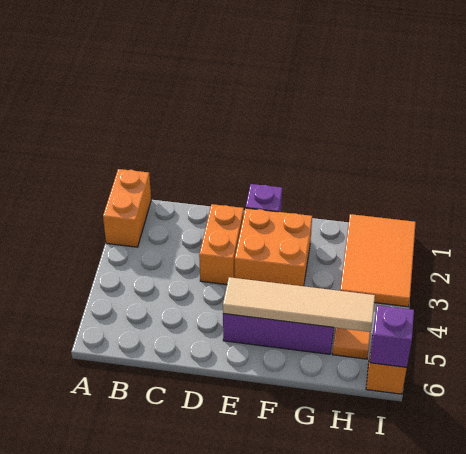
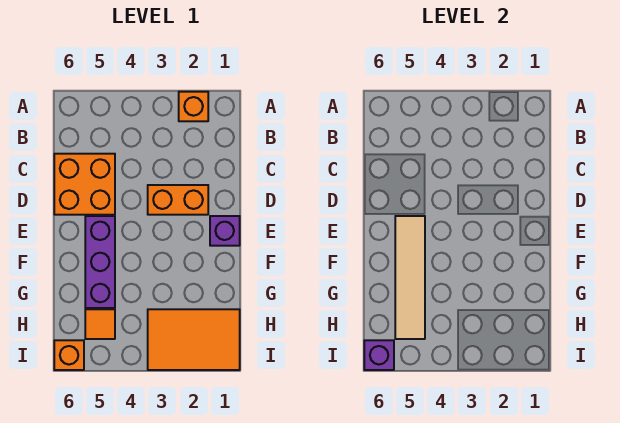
orange brick A1:A2 level 1 -> orange brick A2 level 1
orange brick E2:F3 level 1 -> orange brick C5:D6 level 1

